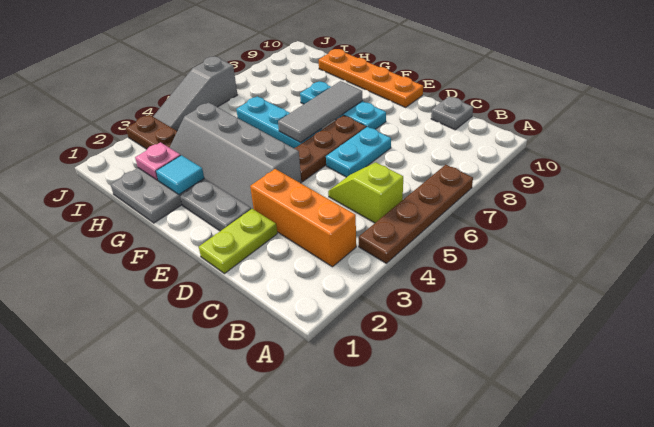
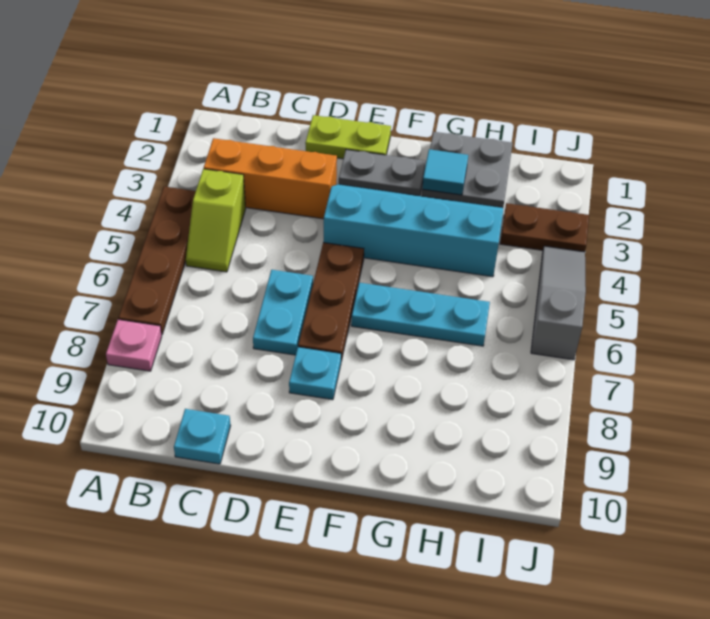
lime slope B5:C5 level 1 top B -> lime slope B4:B5 level 1 top 4
grey plate C10 level 1 -> cyan plate C10 level 1
lime plate D1:D2 level 1 -> lime plate D1:E1 level 1
grey slope E3:H4 level 1 top 4 -> cyan slope E3:H4 level 1 top 4
cyan plate E8:G8 level 1 -> cyan plate E8 level 1
orange plate E10:H10 level 1 -> none
grey tile F6:F8 level 2 -> none
pink plate H2 level 2 -> pink plate A8 level 1

